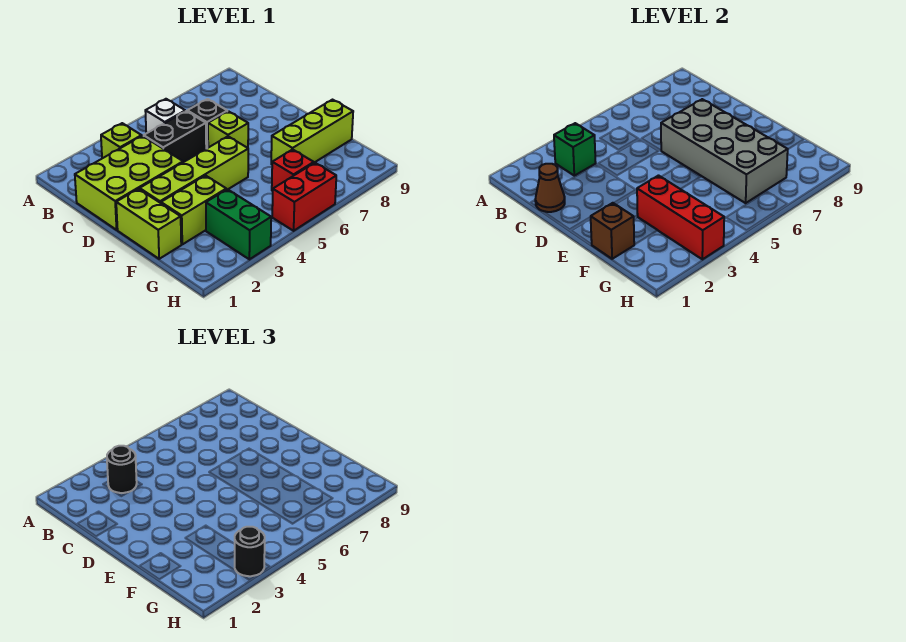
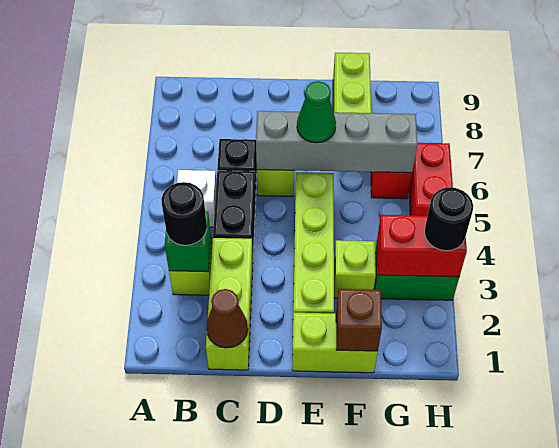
lime brick C1:D3 level 1 -> lime brick C1:C3 level 1
grey brick D6:G7 level 2 -> grey brick D6:G6 level 2
none -> green cone E6 level 3
lime brick F2:F3 level 1 -> lime brick F3 level 1
red brick F3:H3 level 2 -> red brick G3:H3 level 2

